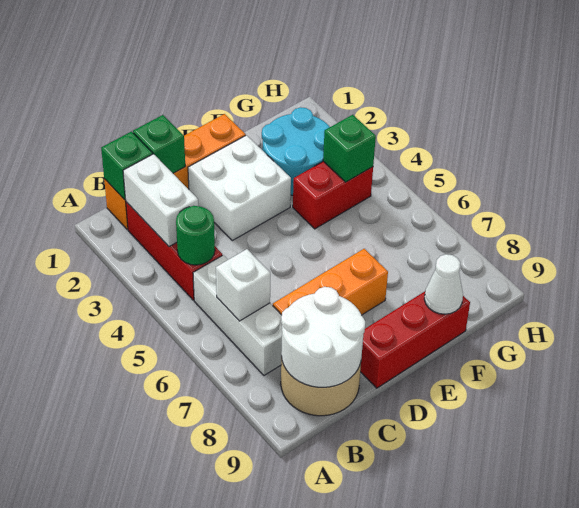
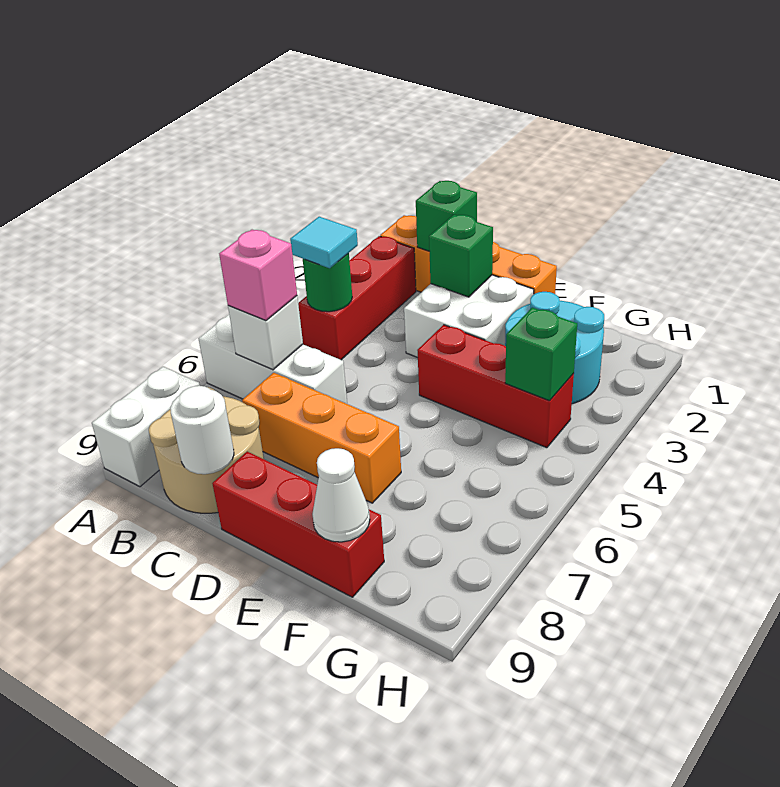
green brick B1 level 2 -> green brick D2 level 2
white brick B2:B3 level 2 -> white brick A8:A9 level 1
none -> cyan tile B4 level 3
white brick B5:B7 level 1 -> white brick A6:C6 level 1
none -> pink brick B6 level 3
white round brick B8:C9 level 2 -> white round brick C9 level 2
red brick F4:G4 level 1 -> red brick E4:G4 level 1

